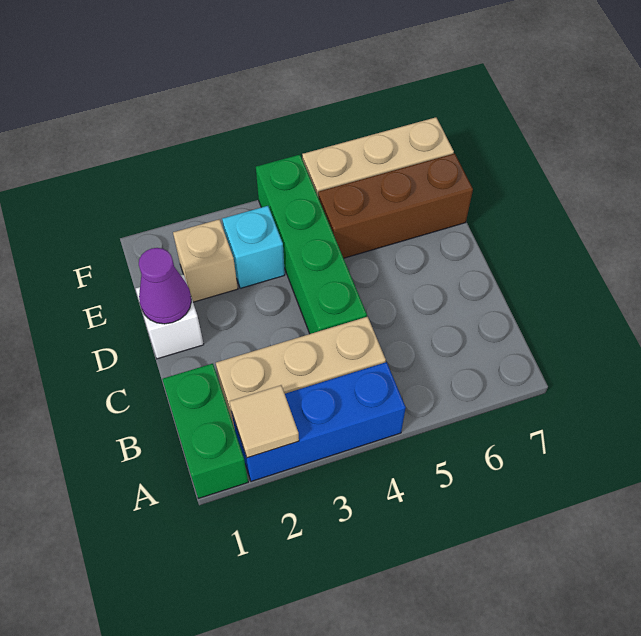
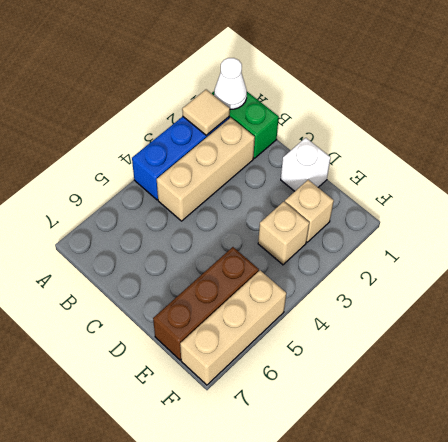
none -> white cone A1 level 2
green brick C4:F4 level 1 -> none
purple cone D1 level 2 -> none
cyan brick E3 level 1 -> tan brick E3 level 1

